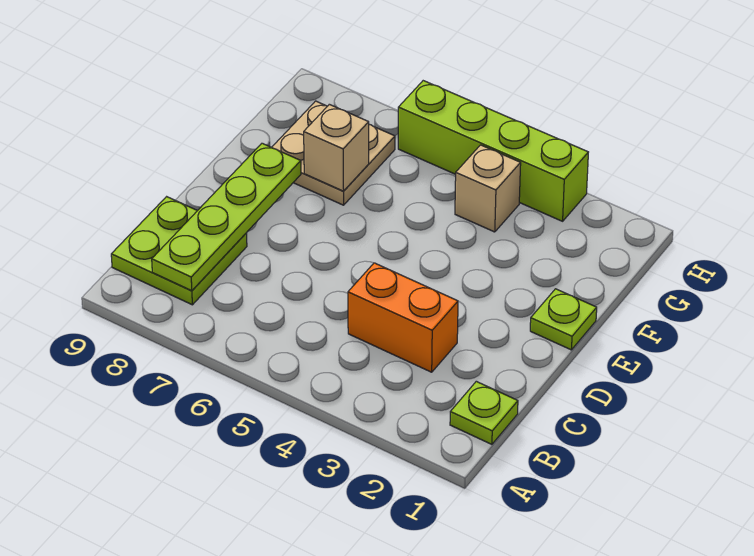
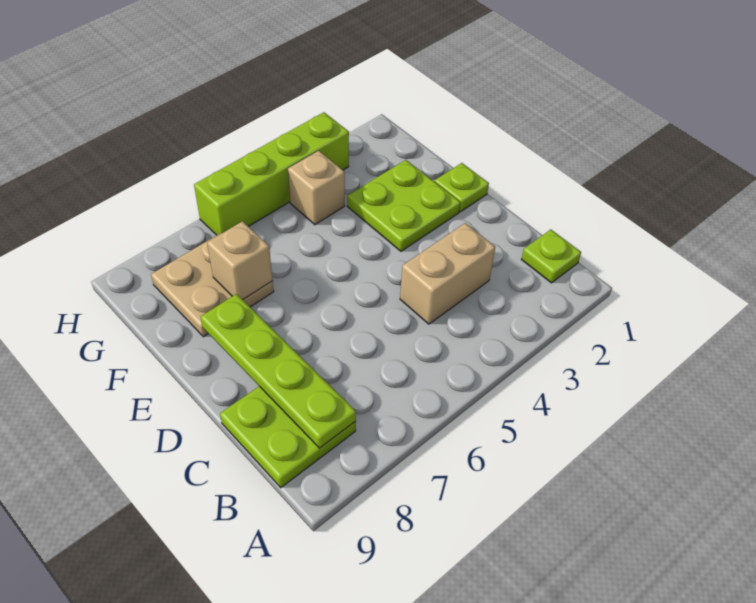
orange brick C3:C4 level 1 -> tan brick C3:C4 level 1
none -> lime plate E2:F3 level 1

